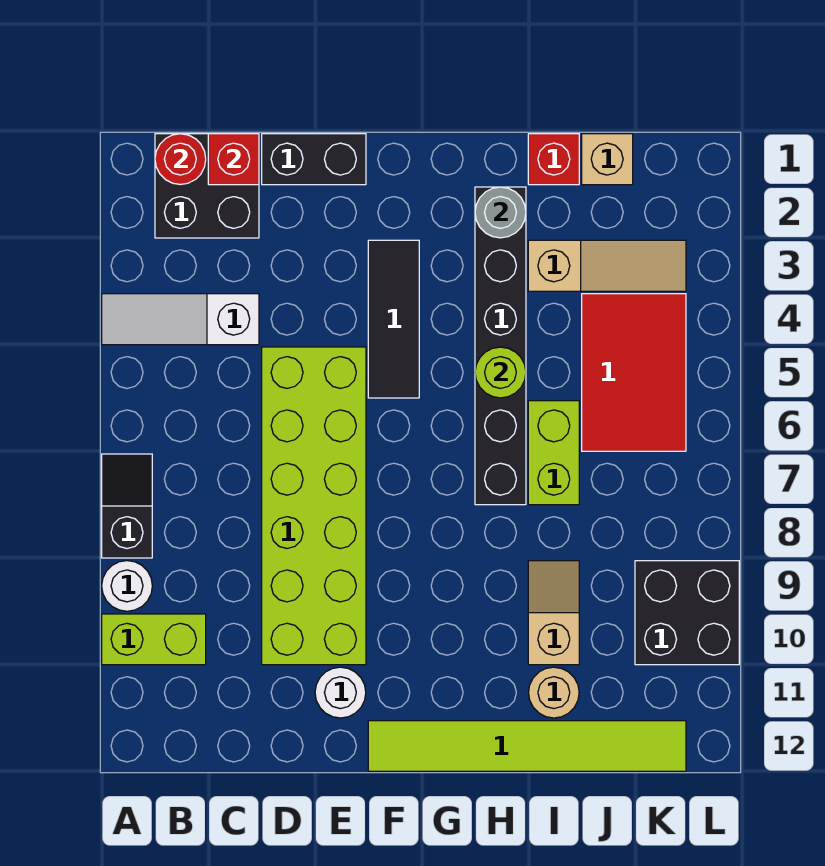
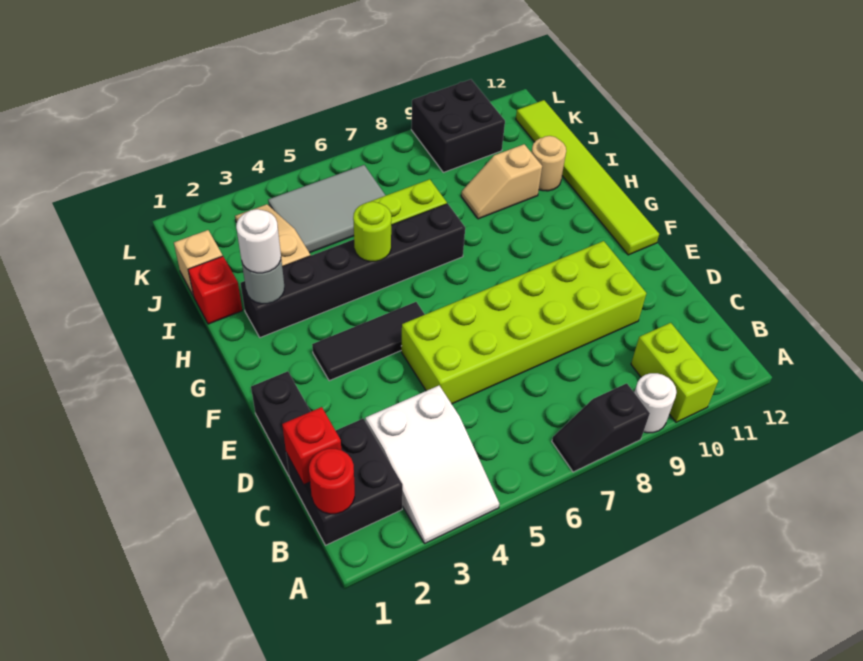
white slope A4:C4 level 1 top C -> white slope A3:C4 level 1 top C
white round brick E11 level 1 -> white round brick H2 level 3
red tile J4:K6 level 1 -> grey tile J4:K6 level 1

